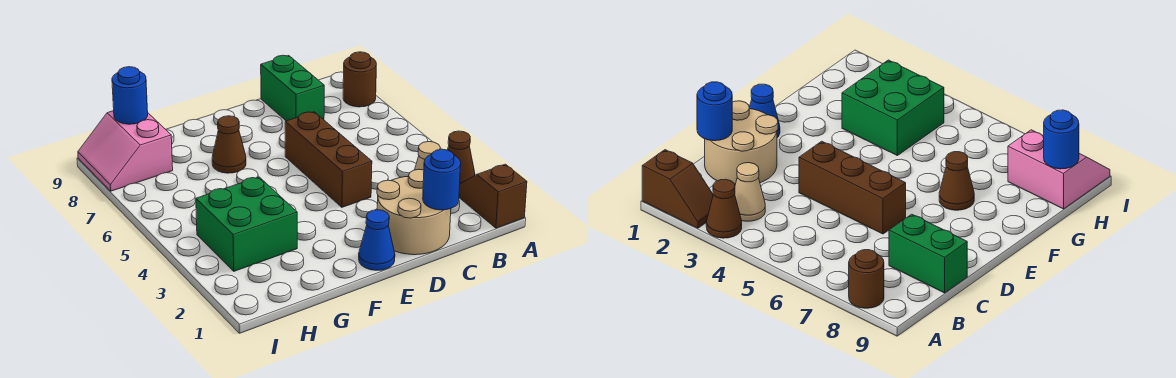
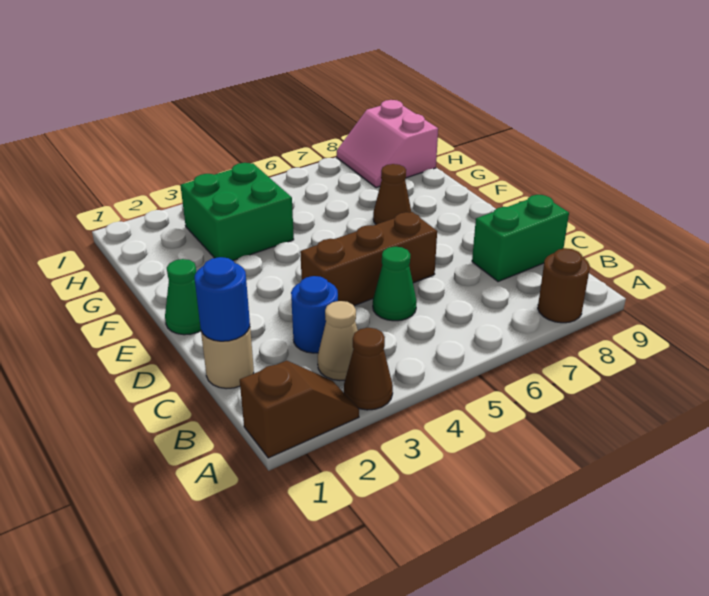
tan round brick C1:D2 level 1 -> tan round brick C1 level 1
none -> green cone C5 level 1
blue cone E1 level 1 -> green cone E1 level 1
pink slope H8:I9 level 1 top H -> pink slope H8:I9 level 1 top 9
blue round brick H9 level 2 -> blue round brick C3 level 1

